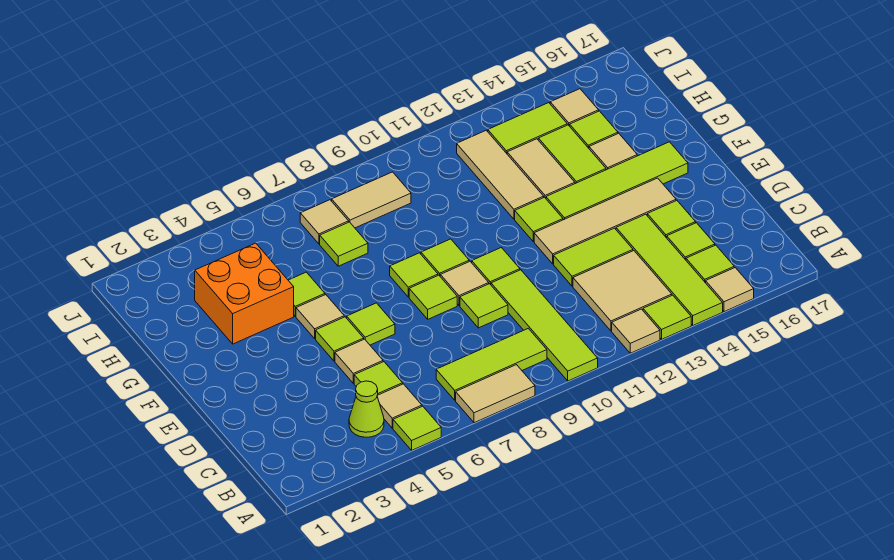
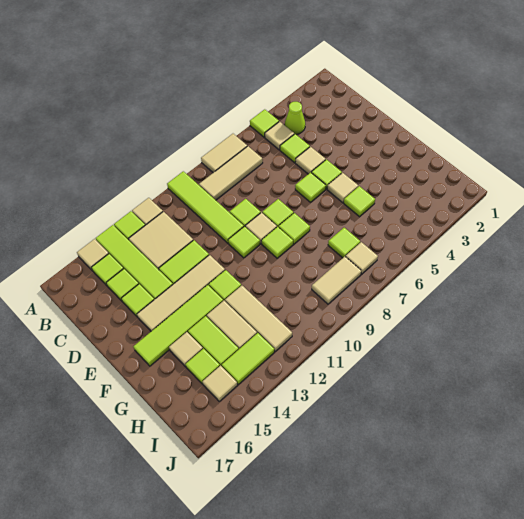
lime tile B7:B9 level 1 -> tan tile B7:B9 level 1
orange brick G3:H4 level 1 -> none

